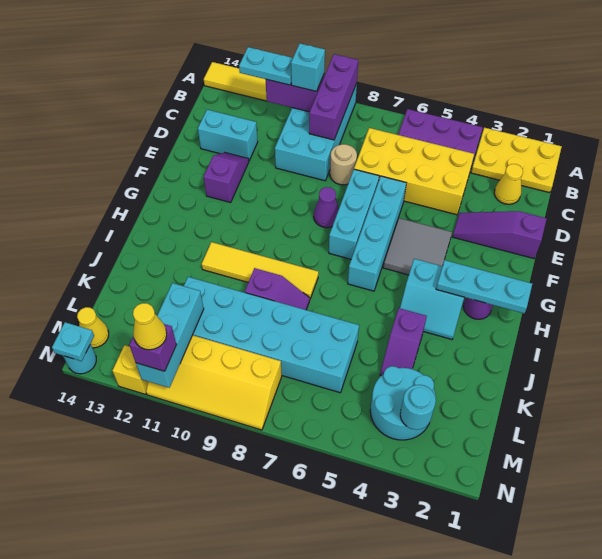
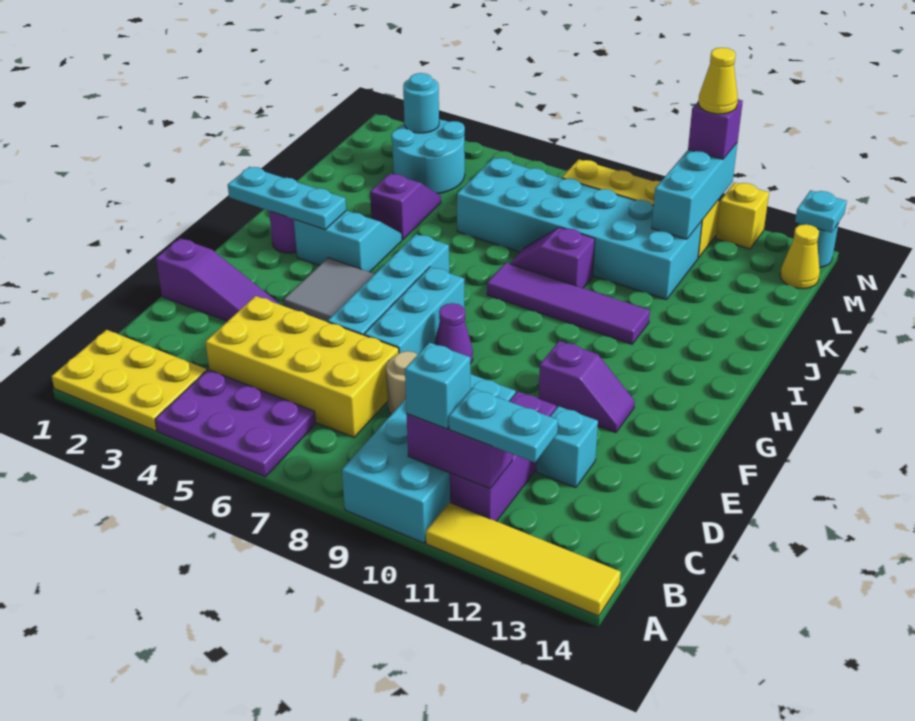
purple brick A9:C9 level 2 -> purple brick B11:D11 level 1
yellow cone C2 level 1 -> none
cyan brick D12:D13 level 1 -> cyan brick D12 level 1
purple slope E12:F12 level 1 top F -> purple slope F11:F12 level 1 top 11
yellow tile I8:I11 level 1 -> purple tile I8:I11 level 1

